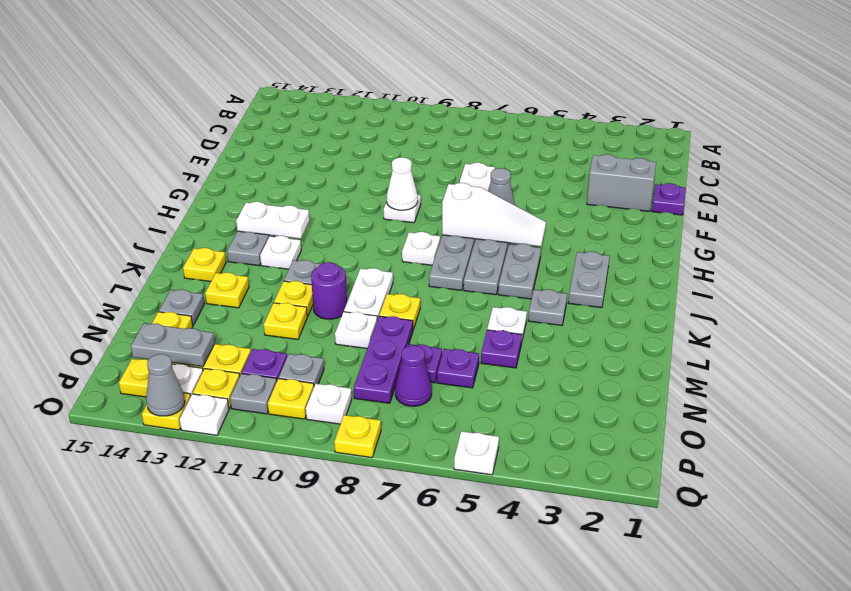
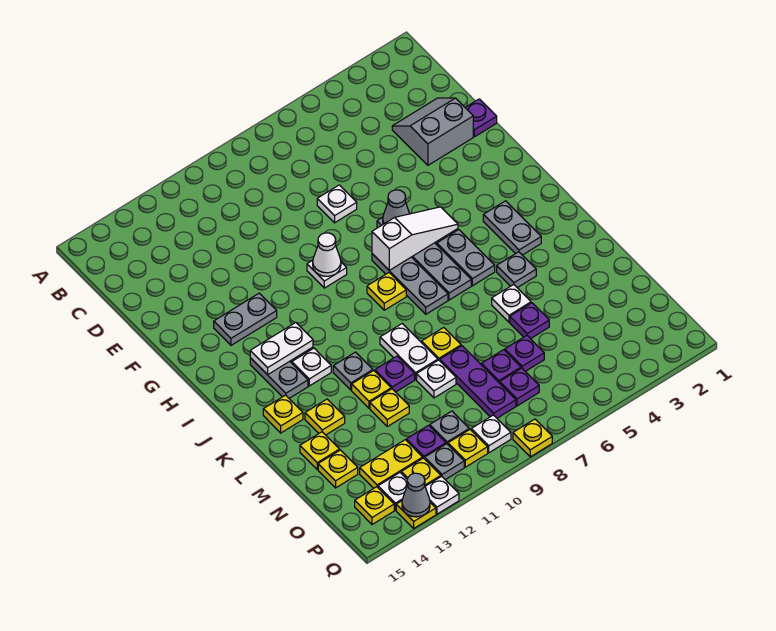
white plate I8 level 1 -> yellow plate I8 level 1
purple round brick L10 level 1 -> purple plate L10 level 1
grey plate M14 level 1 -> yellow plate M14 level 1
purple cone O7 level 1 -> purple plate O7 level 1
grey plate O13:O14 level 2 -> grey plate G12:G13 level 1
white plate Q5 level 1 -> none

